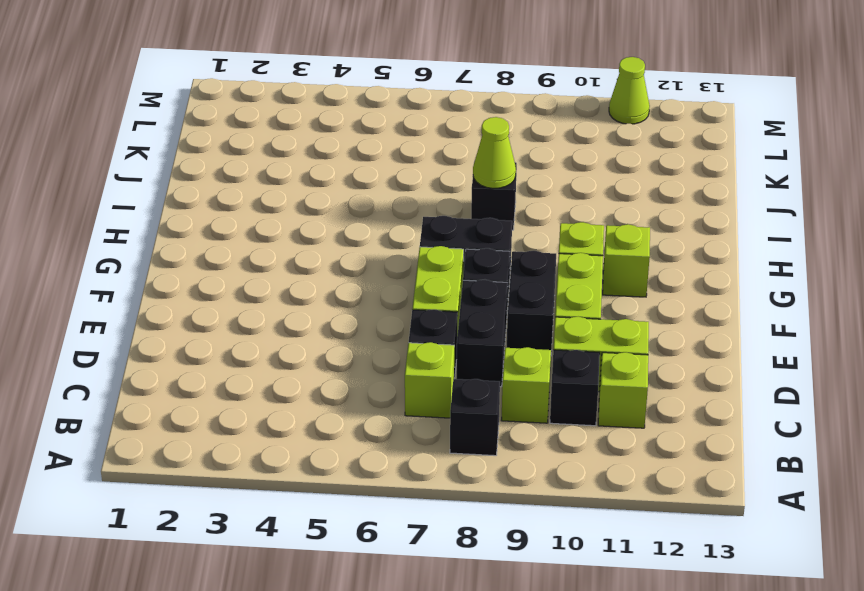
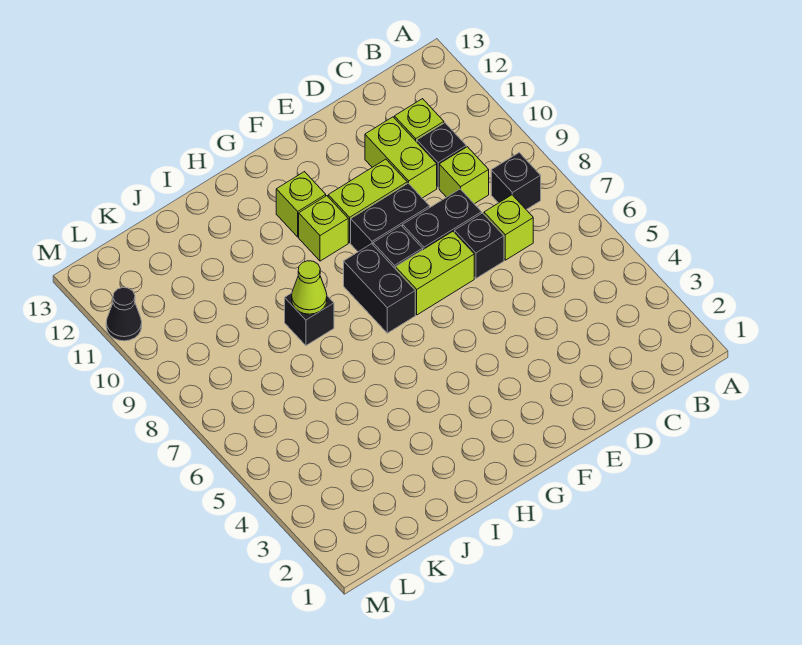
lime cone M11 level 1 -> black cone M11 level 1

